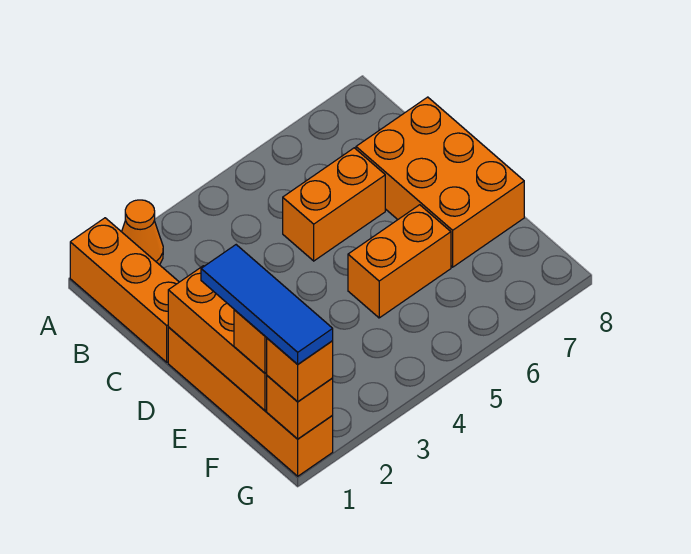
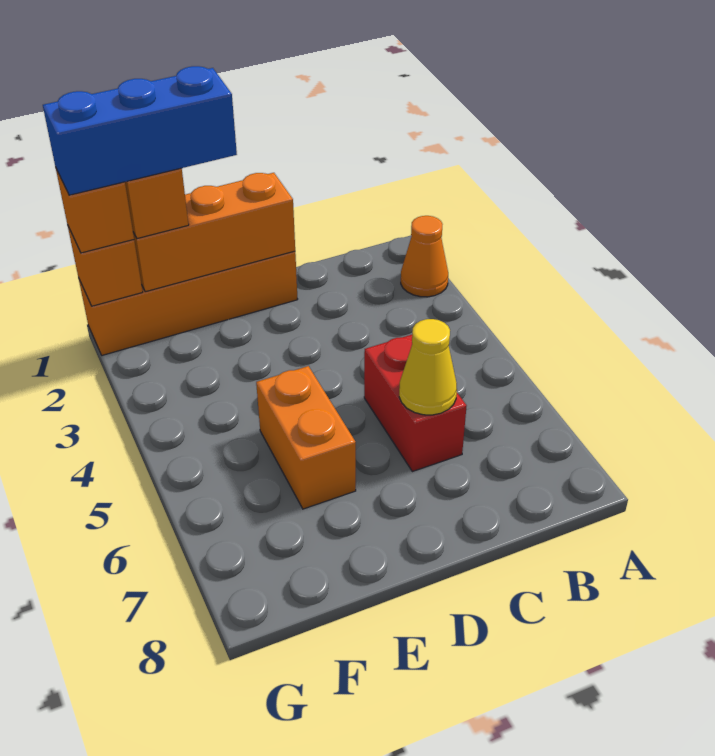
orange brick A1:C1 level 1 -> none
orange brick C5:C6 level 1 -> red brick C5:C6 level 1
none -> yellow cone C6 level 2
orange brick C7:E8 level 1 -> none
blue tile E1:G1 level 4 -> blue brick E1:G1 level 4

